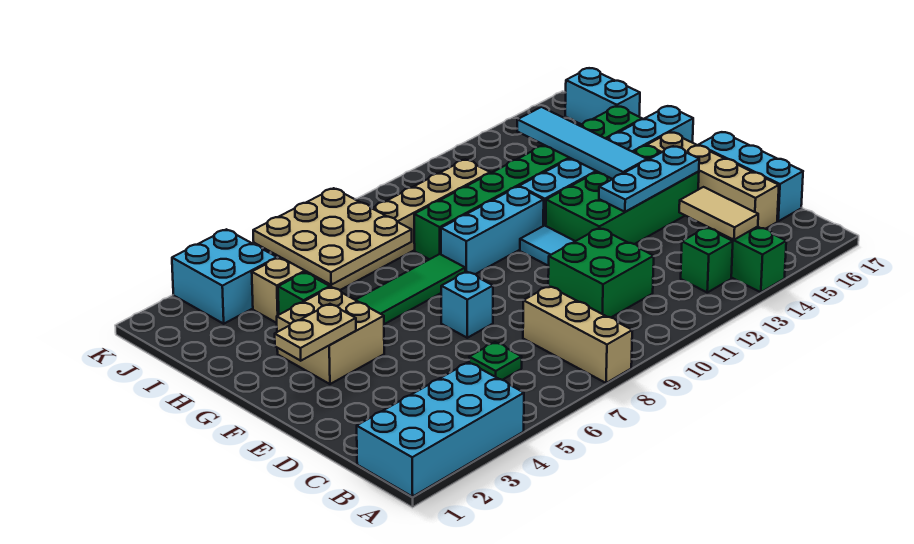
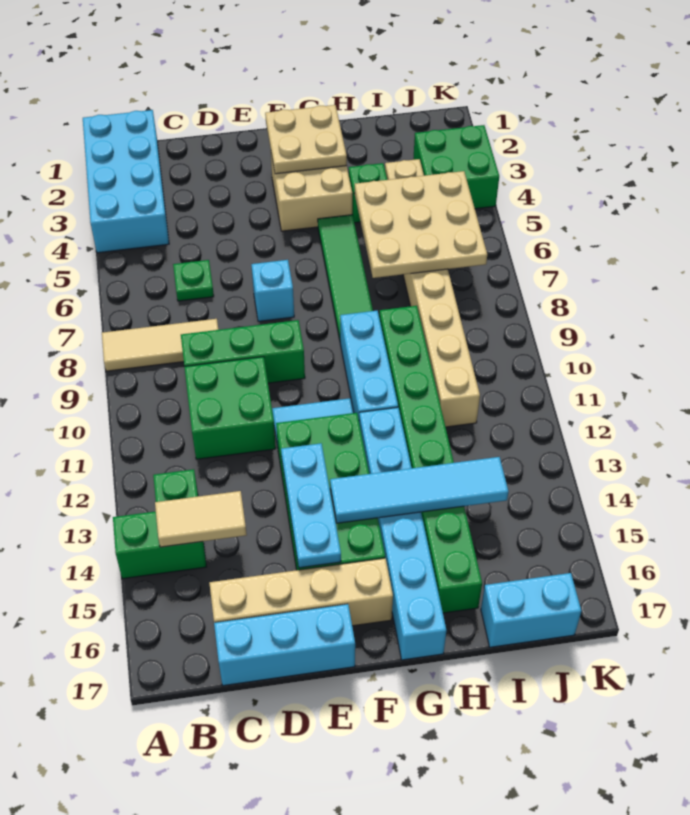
tan brick A8:C8 level 1 -> tan tile A8:C8 level 1
none -> green brick C9:E9 level 1
tan plate F2:F3 level 2 -> tan plate F2:G3 level 2
cyan brick J3:K4 level 1 -> green brick J3:K4 level 1

